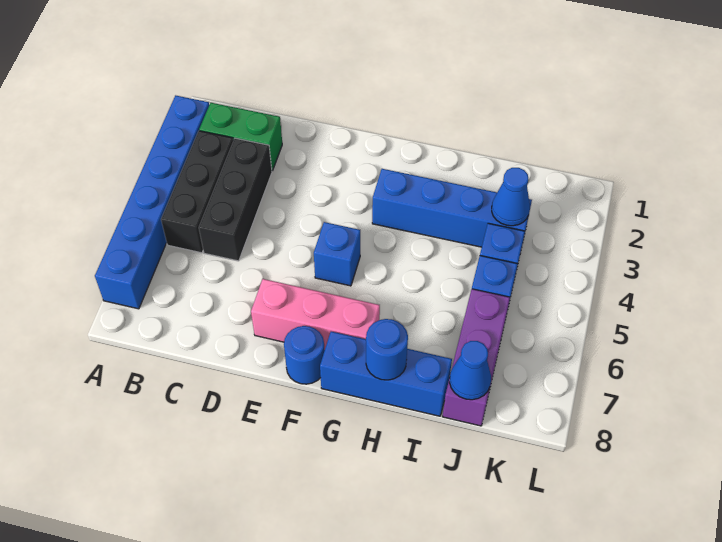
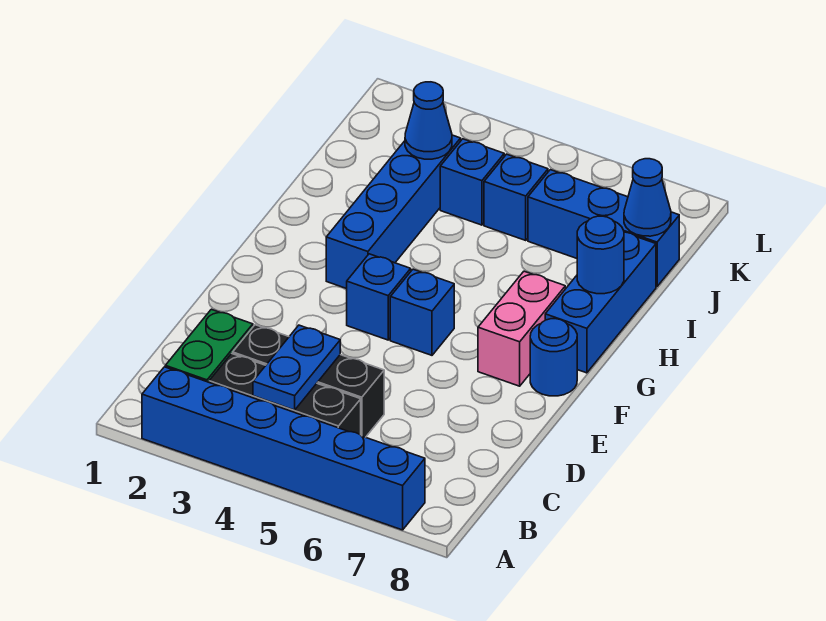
none -> blue plate B4:C4 level 2
pink brick E7:G7 level 1 -> pink brick F7:G7 level 1
none -> blue brick F4 level 1
purple brick J6:J8 level 1 -> blue brick J6:J8 level 1

